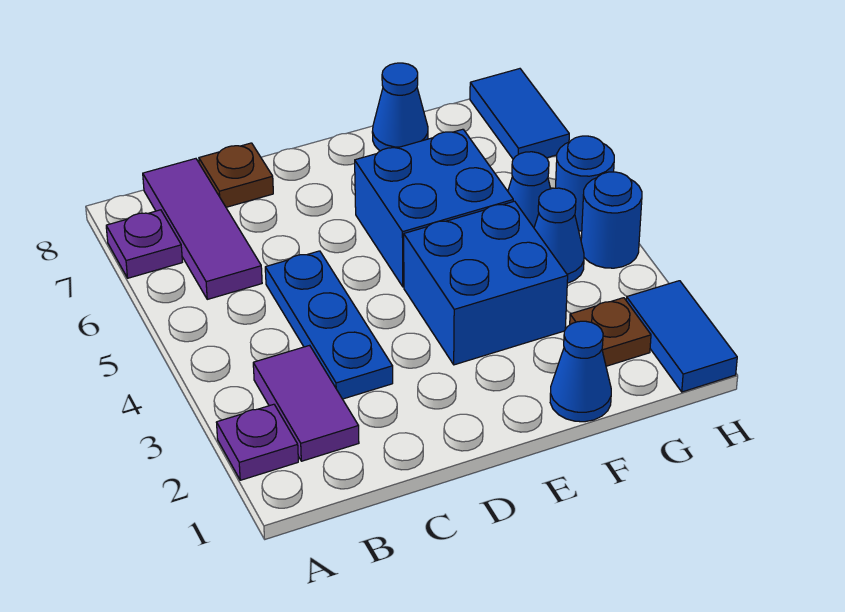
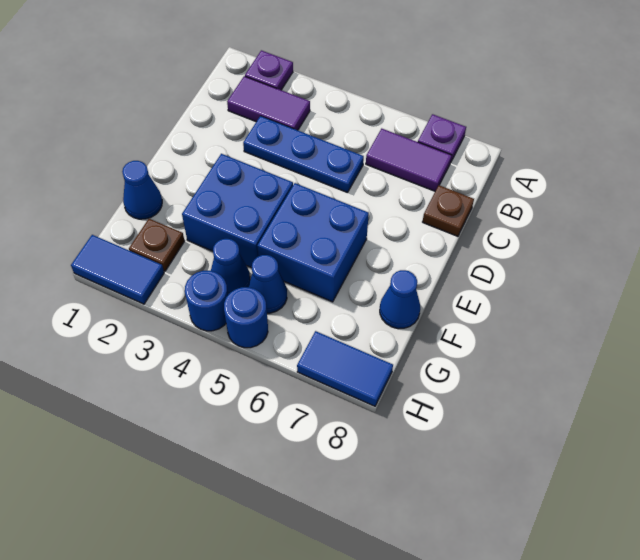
purple tile B6:B8 level 1 -> purple tile B6:B7 level 1

